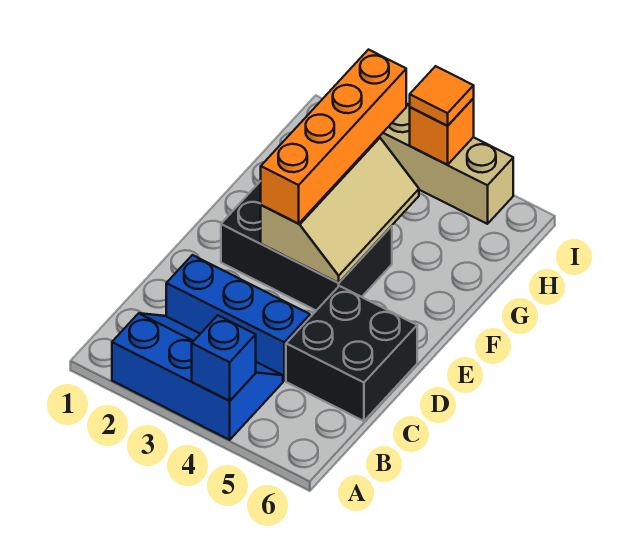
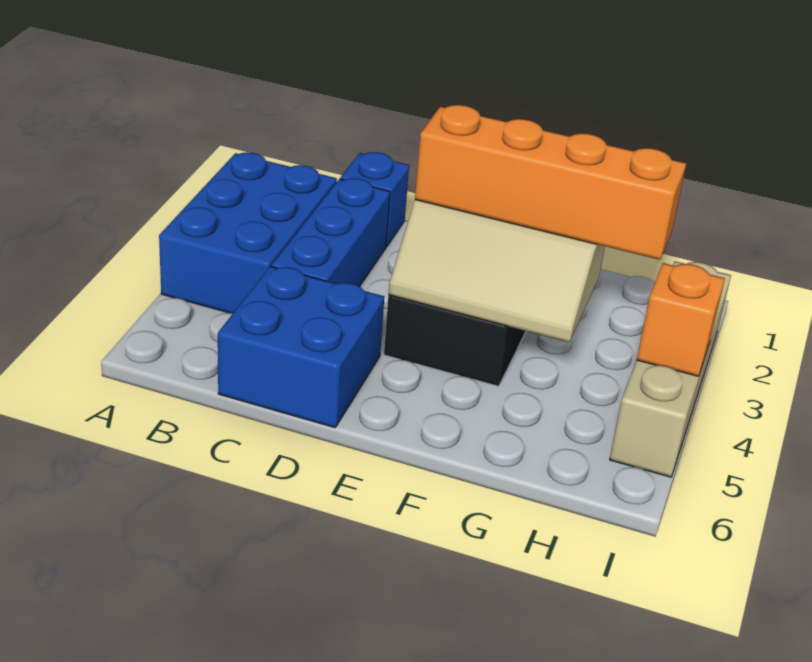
blue slope A2:B4 level 1 top A -> blue brick A2:B4 level 1
blue brick A4 level 2 -> blue brick C1 level 1
black brick C5:D6 level 1 -> blue brick C5:D6 level 1
orange tile I4 level 3 -> none

